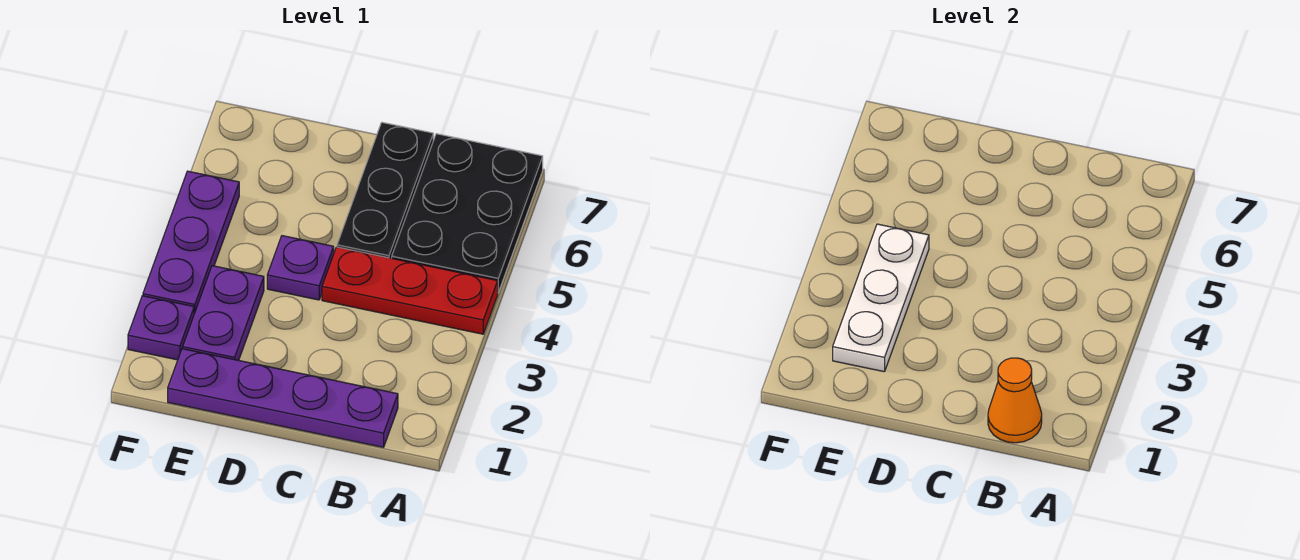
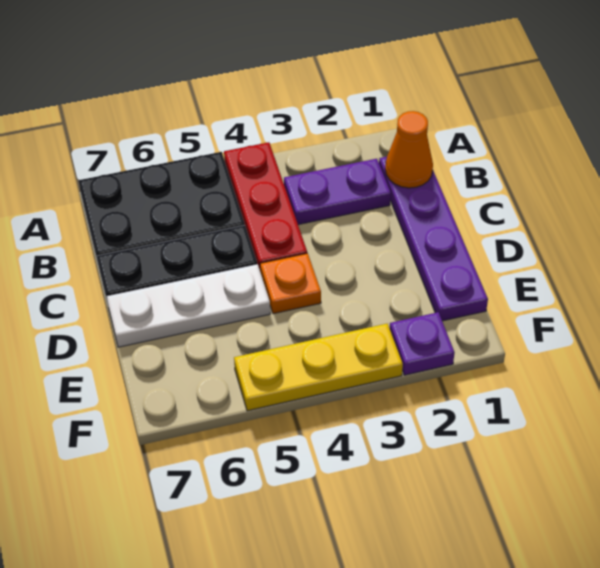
purple plate D4 level 1 -> orange plate D4 level 1
purple plate E2:E3 level 1 -> purple plate B2:B3 level 1
white plate E2:E4 level 2 -> white plate D5:D7 level 1
purple plate F3:F5 level 1 -> yellow plate F3:F5 level 1

